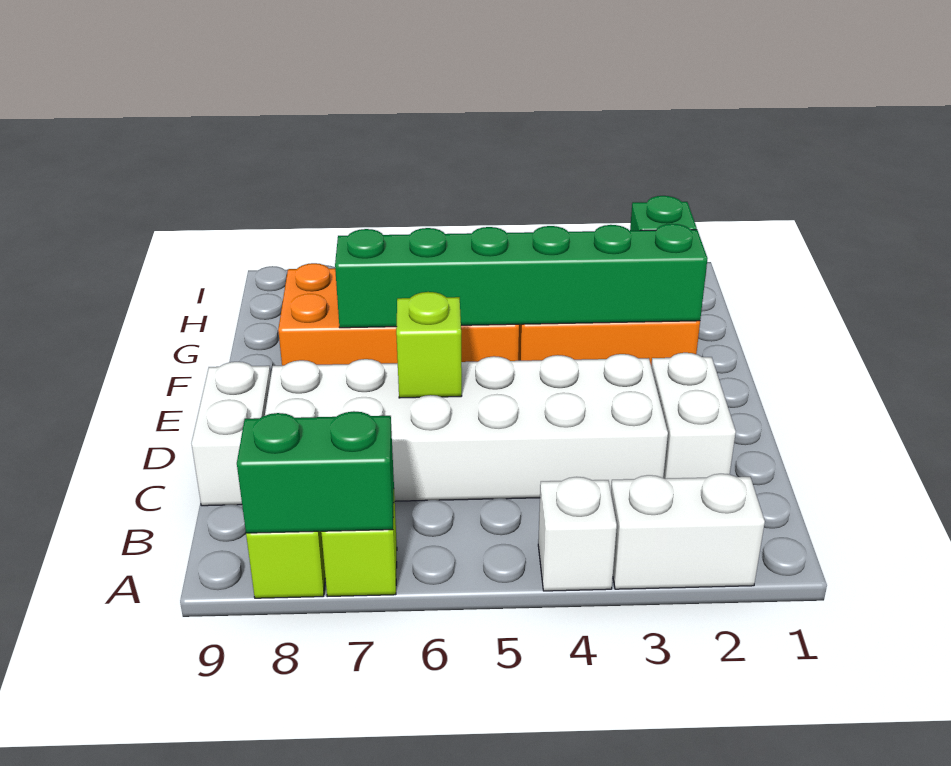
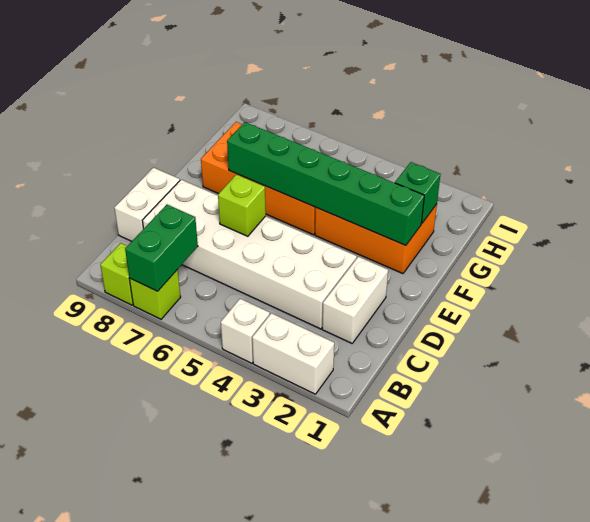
green brick A7:A8 level 2 -> green brick A7:B7 level 2

